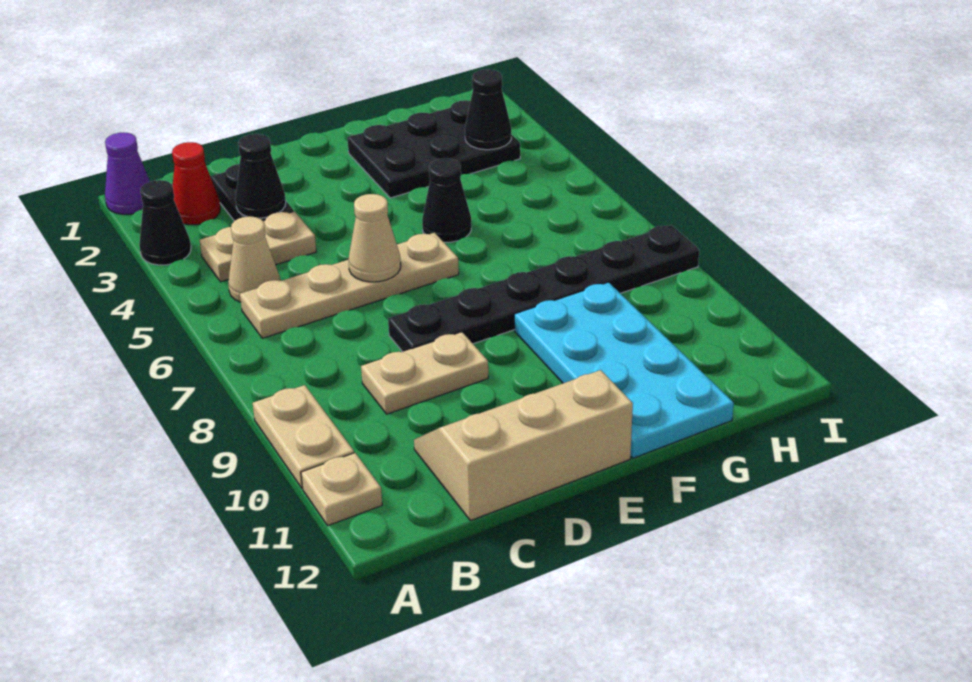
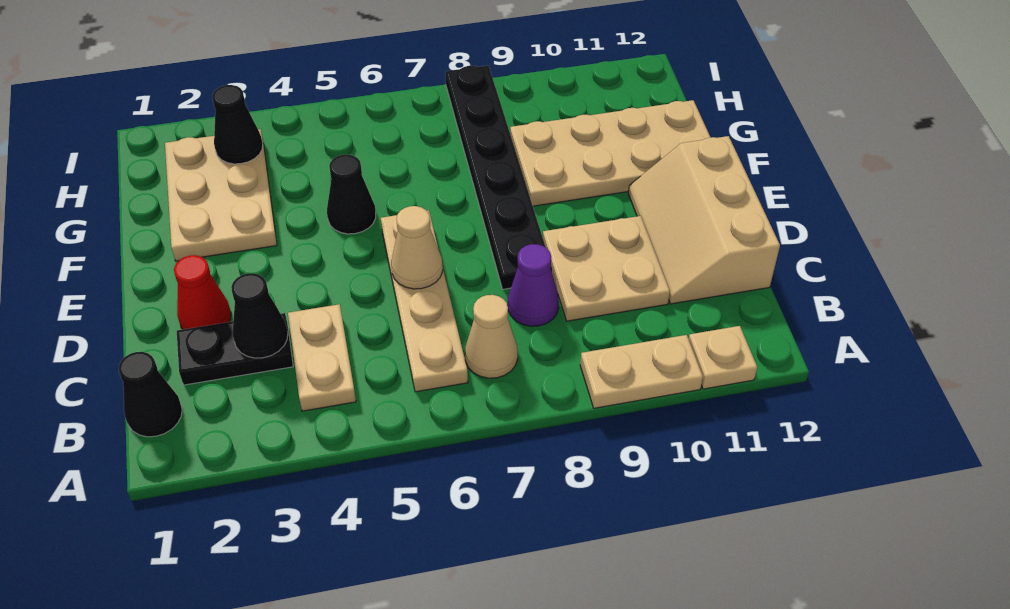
purple cone A1 level 1 -> purple cone C8 level 1
black cone A3 level 1 -> black cone B1 level 1
red cone B2 level 1 -> red cone D2 level 1
tan cone B5 level 1 -> tan cone B7 level 1
tan plate C9:D9 level 1 -> tan plate C9:D10 level 1
black plate F2:H3 level 1 -> tan plate F2:H3 level 1
cyan plate F9:G12 level 1 -> tan plate F9:G12 level 1

